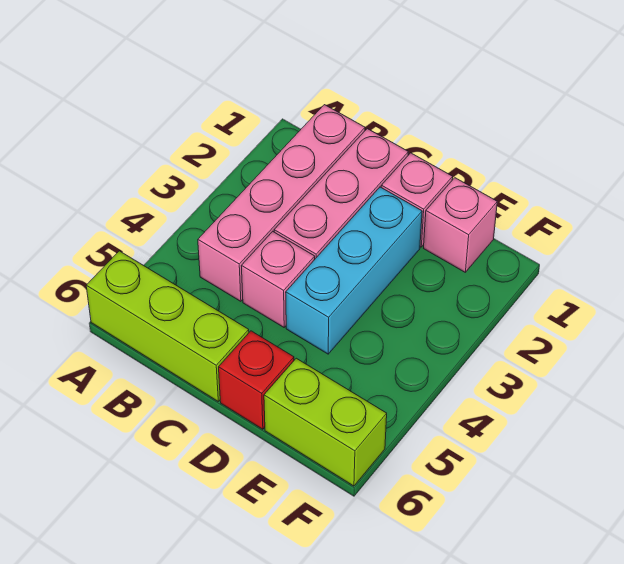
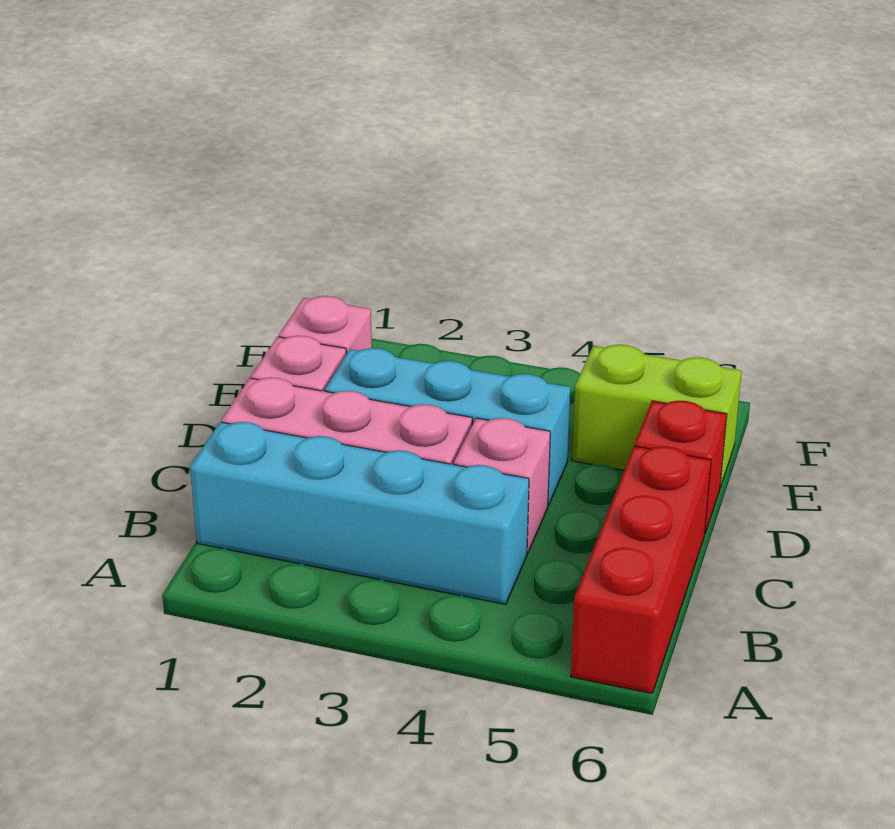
lime brick A6:C6 level 1 -> red brick A6:C6 level 1
pink brick B1:B4 level 1 -> cyan brick B1:B4 level 1
lime brick E6:F6 level 1 -> lime brick E5:E6 level 1

